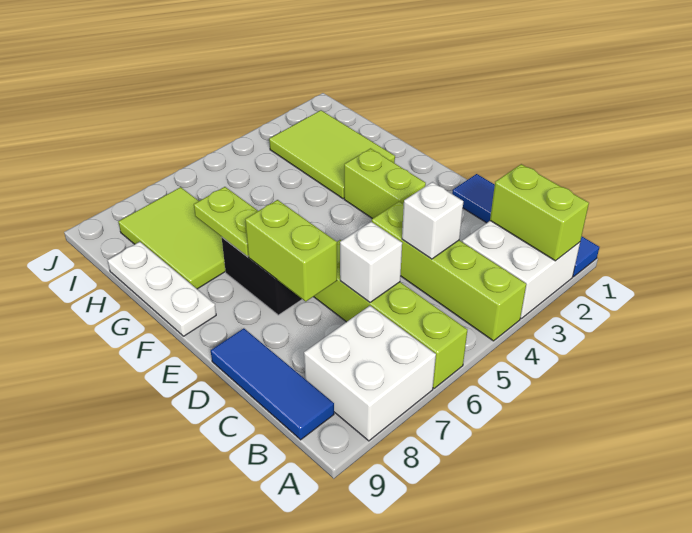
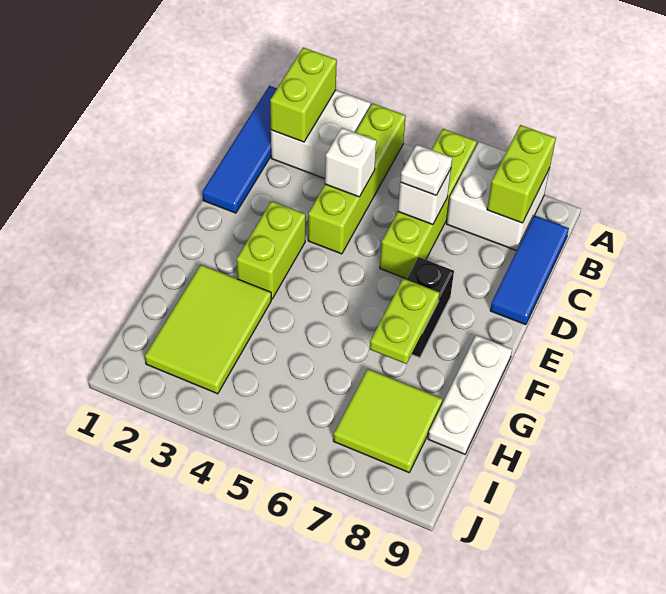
none -> white plate C6 level 3
lime brick D7:E7 level 2 -> lime brick A8:B8 level 2
lime tile G7:I8 level 1 -> lime tile H7:I8 level 1

